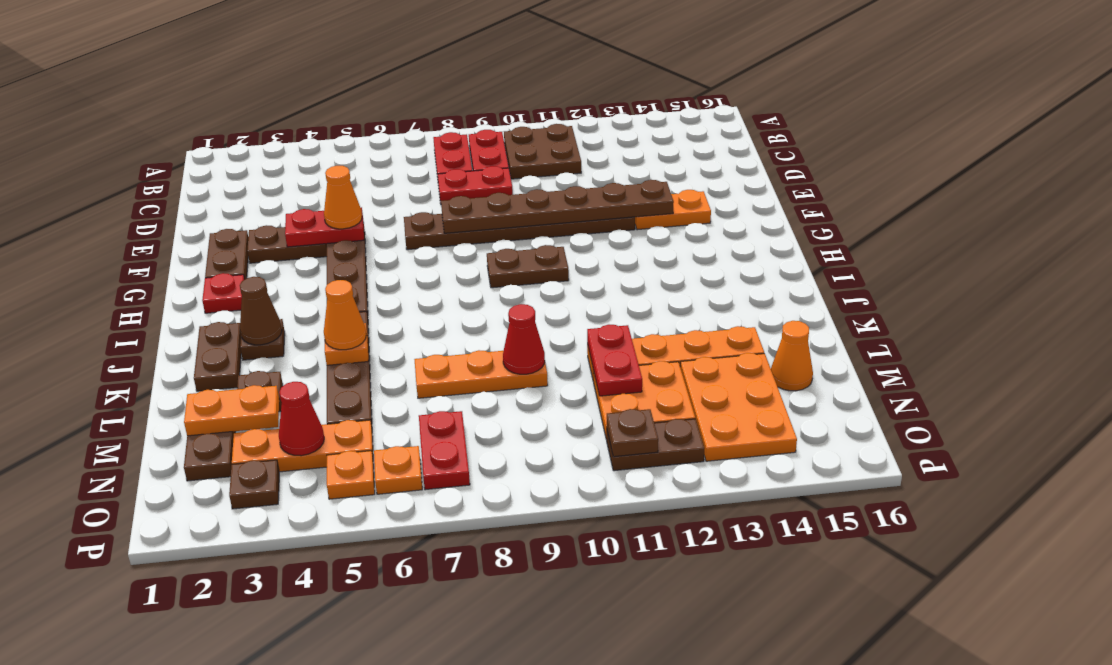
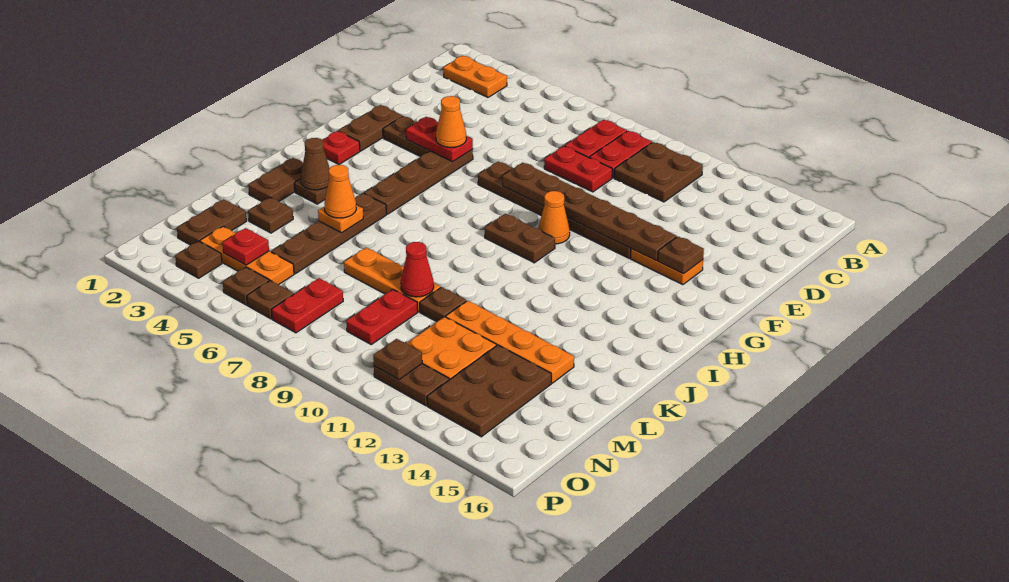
none -> brown plate F14 level 2
none -> brown plate L10 level 1
red plate L11:M11 level 2 -> red plate M9:N9 level 1
orange plate M2:M3 level 2 -> orange plate B2:B3 level 1
orange plate M13:O14 level 1 -> brown plate M13:O14 level 1
orange cone M15 level 1 -> orange cone G10 level 1
red cone N4 level 2 -> red plate N4 level 2
orange plate O5 level 1 -> brown plate O5 level 1
orange plate O6 level 1 -> brown plate O6 level 1

